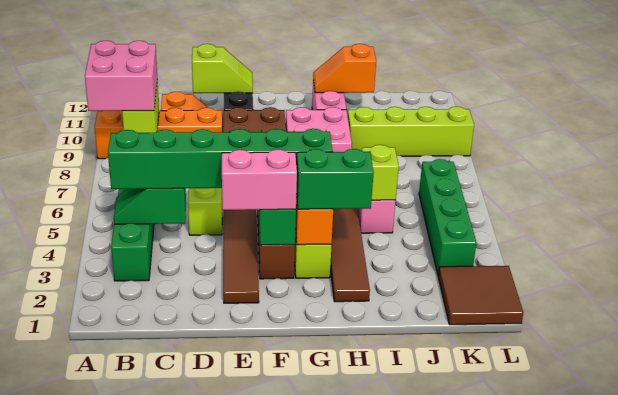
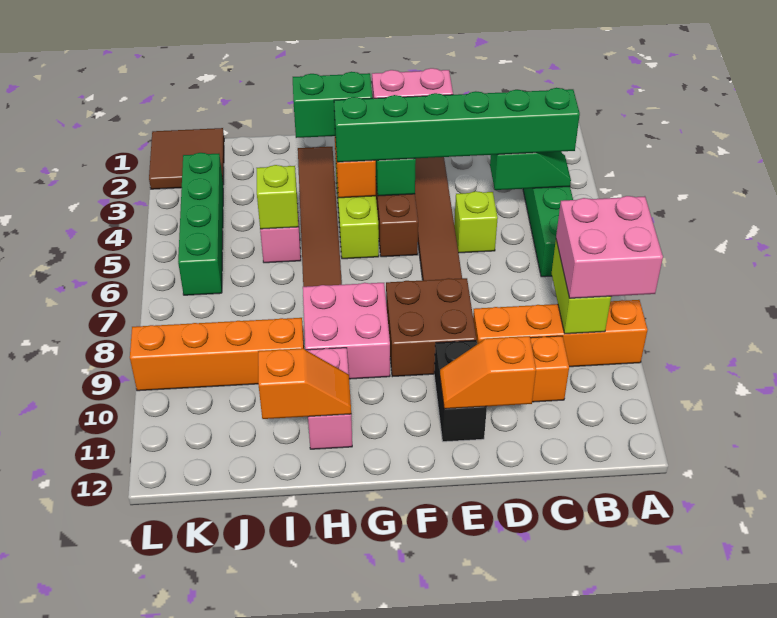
lime slope D11:E11 level 2 top D -> orange slope D11:E11 level 2 top D
lime brick I9:L9 level 1 -> orange brick I9:L9 level 1

